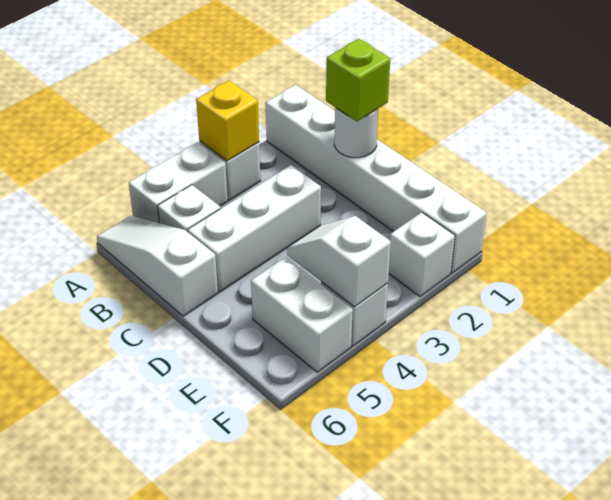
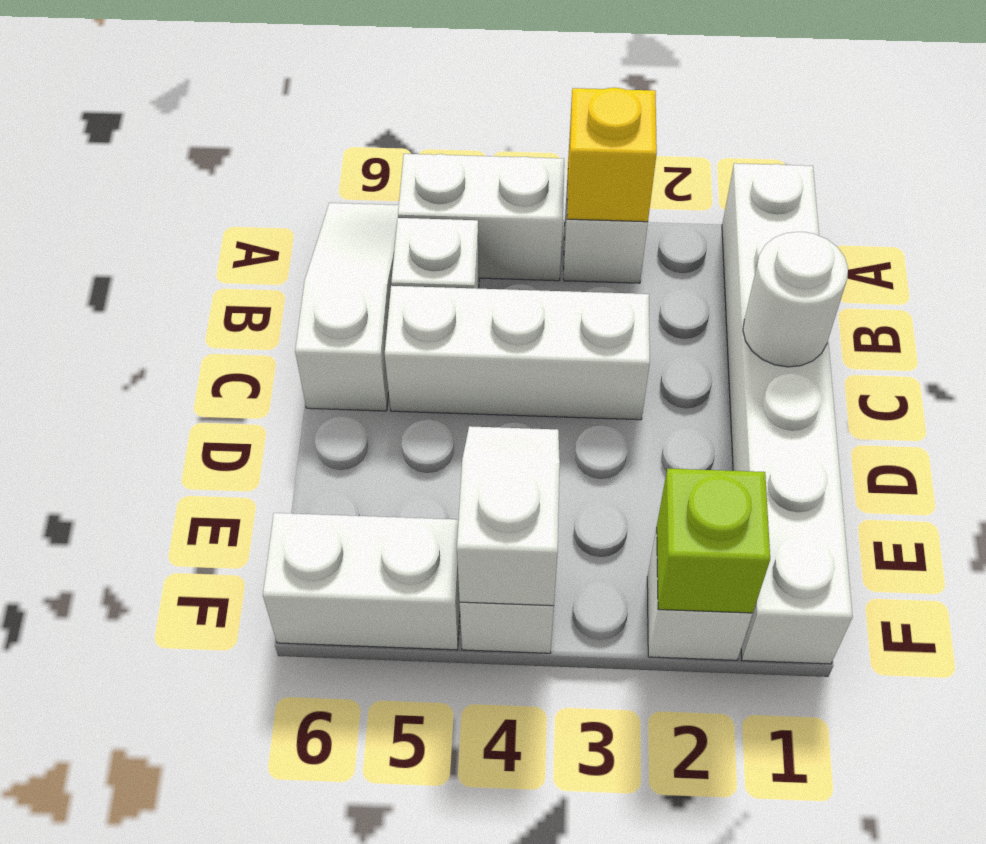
lime brick C1 level 3 -> lime brick F2 level 2
white brick E5:F5 level 1 -> white brick F5:F6 level 1

